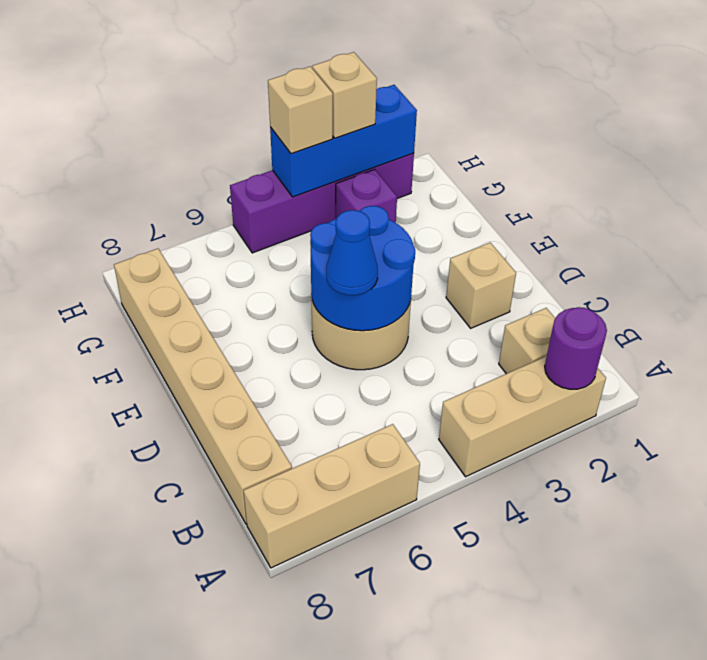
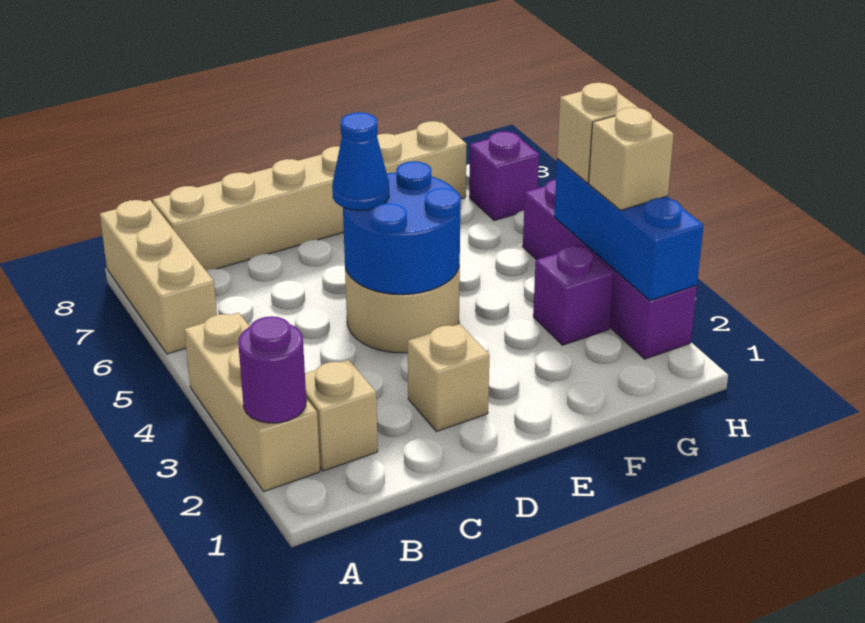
none -> purple brick H7 level 1

